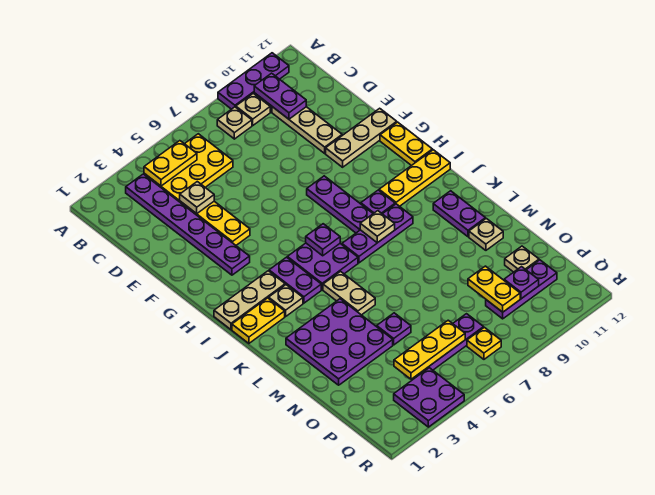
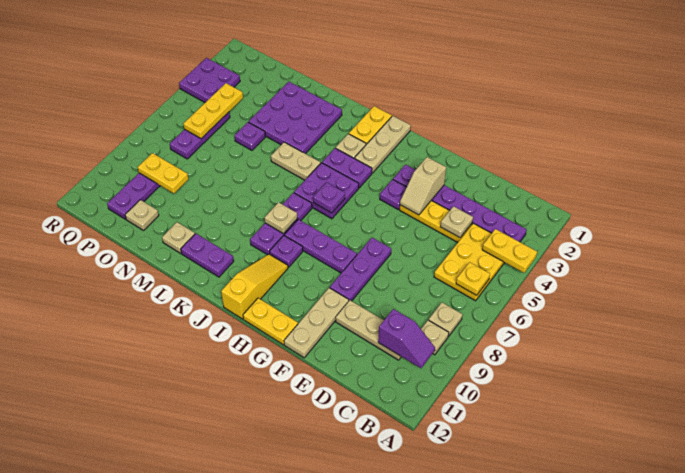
purple plate A9:A11 level 1 -> purple plate F7:F9 level 1
yellow plate B4:B5 level 2 -> yellow plate A4:B4 level 2
purple plate B10:C10 level 2 -> purple slope B10:C10 level 2 top C
none -> tan slope F3:F4 level 2 top 3
yellow plate I10:I12 level 1 -> yellow slope I10:I12 level 1 top 12
purple plate P10 level 2 -> purple plate G4 level 1
yellow plate Q7 level 1 -> yellow plate B6 level 2

